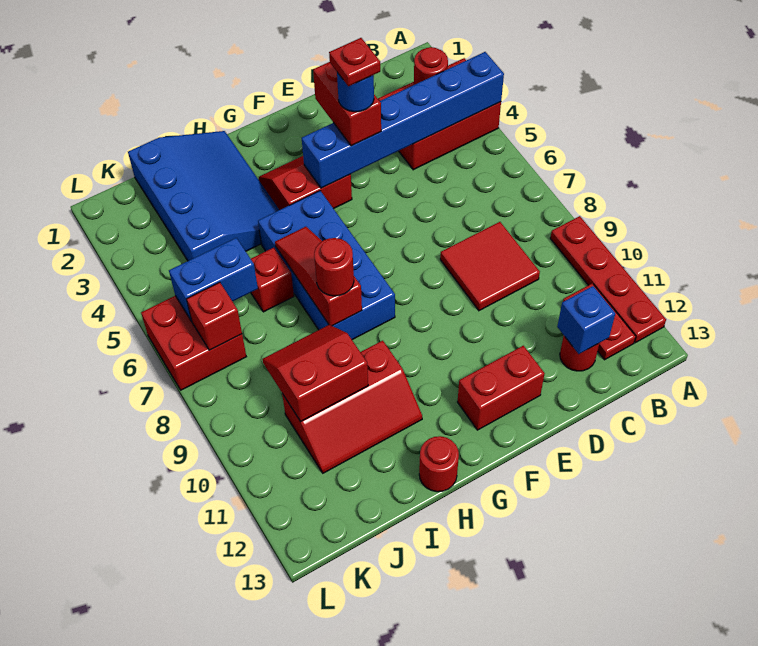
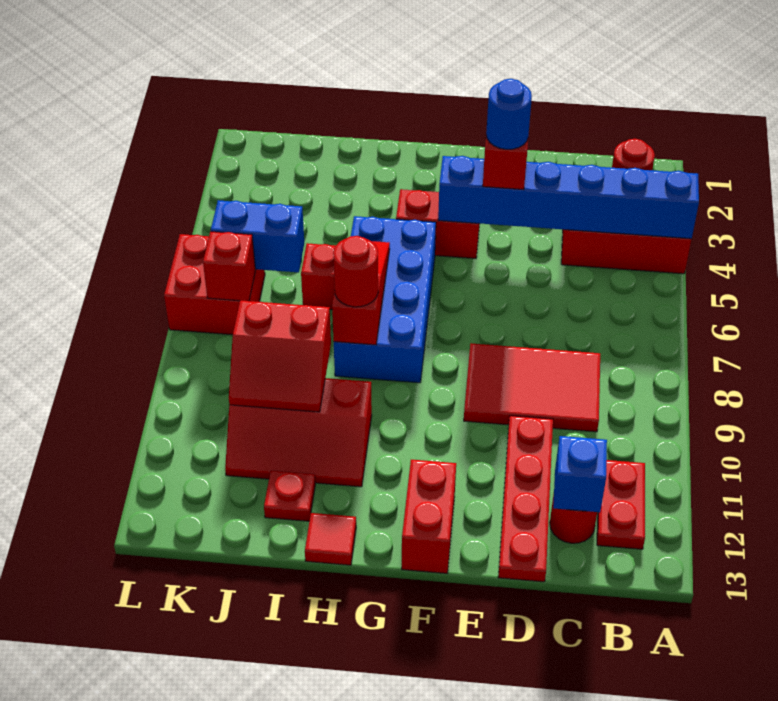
red plate A9:A12 level 1 -> red plate D10:D13 level 1
red tile C8:D9 level 1 -> red tile C8:E9 level 1
red plate E4 level 5 -> red plate I12 level 1
red brick E12:F12 level 1 -> red brick F12:F13 level 1
blue slope H1:J4 level 1 top J -> none
red round brick H13 level 1 -> red tile H13 level 1
red slope I9:J10 level 2 top 10 -> red slope I9:J10 level 2 top 9

